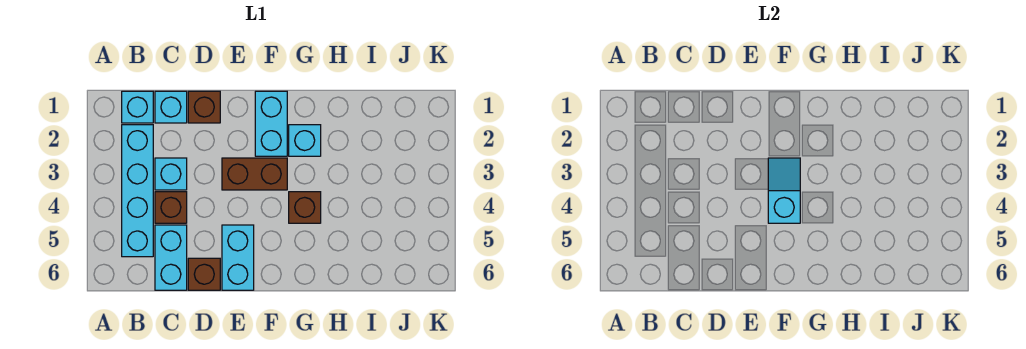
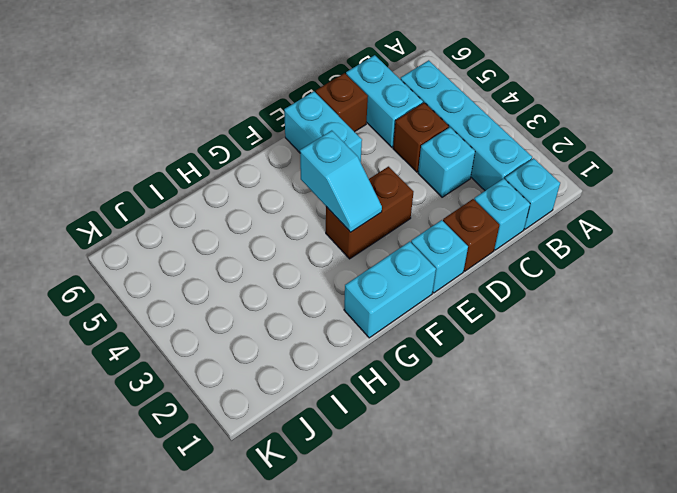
cyan brick F1:F2 level 1 -> cyan brick F1:G1 level 1
cyan brick G2 level 1 -> cyan brick E1 level 1
brown brick G4 level 1 -> none

